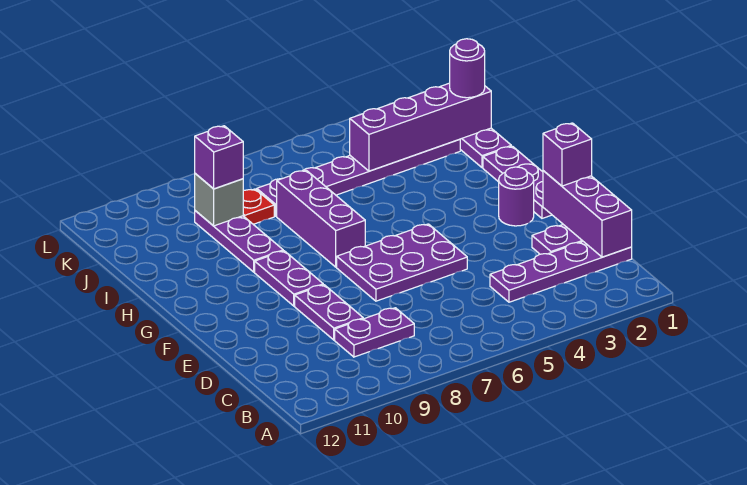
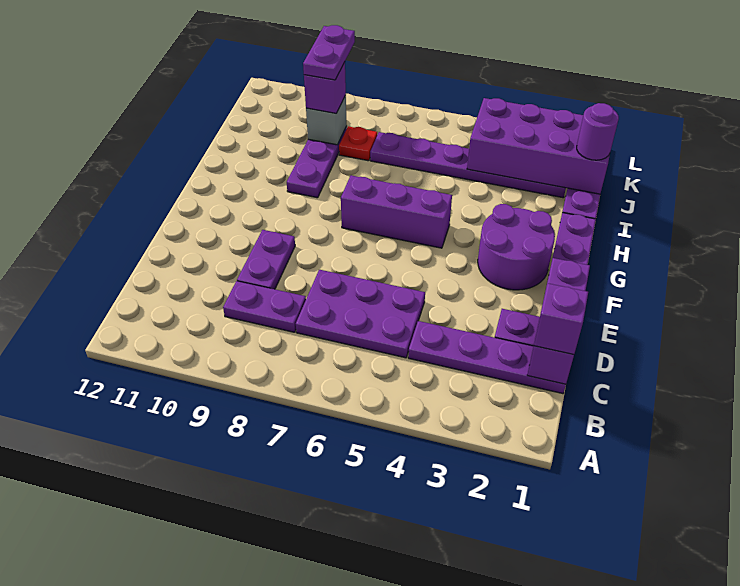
purple brick E1 level 3 -> purple brick C1 level 3
purple plate E5:F7 level 1 -> purple plate C5:D7 level 1
purple round brick F2 level 1 -> purple round brick F2:G3 level 1
purple plate F9:G9 level 1 -> purple plate J9:K9 level 4
purple brick G7:I7 level 1 -> purple brick G5:G7 level 1
purple brick J1:J4 level 2 -> purple brick J1:K4 level 2

